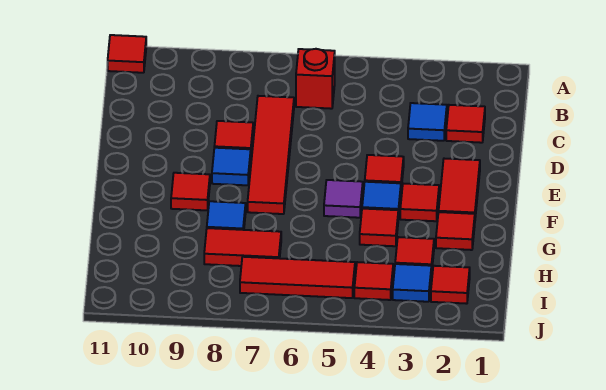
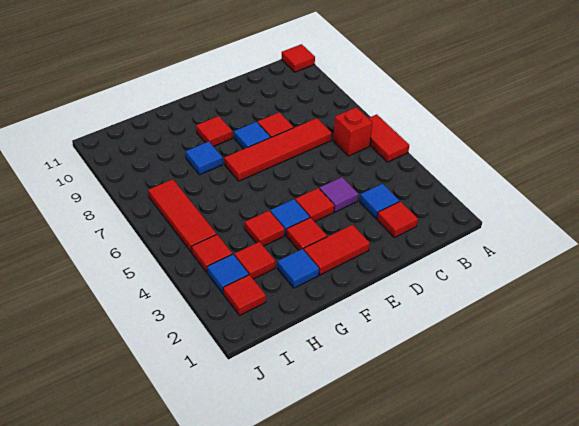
purple tile F5 level 1 -> purple tile D4 level 1
red tile G2 level 1 -> blue tile G2 level 1
red tile H7:H8 level 1 -> red tile A5:A6 level 1

